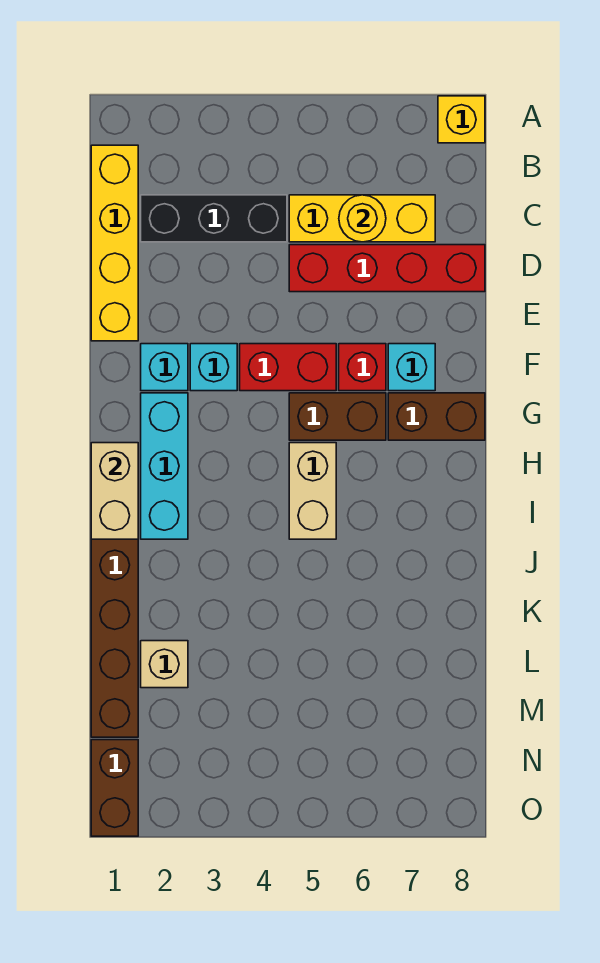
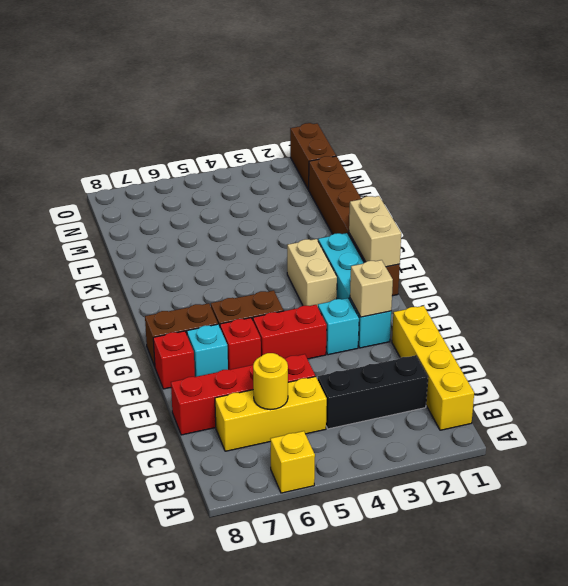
yellow brick A8 level 1 -> yellow brick A6 level 1
none -> red brick F8 level 1
tan brick H5:I5 level 1 -> tan brick H3:I3 level 1
tan brick L2 level 1 -> tan brick F2 level 2

